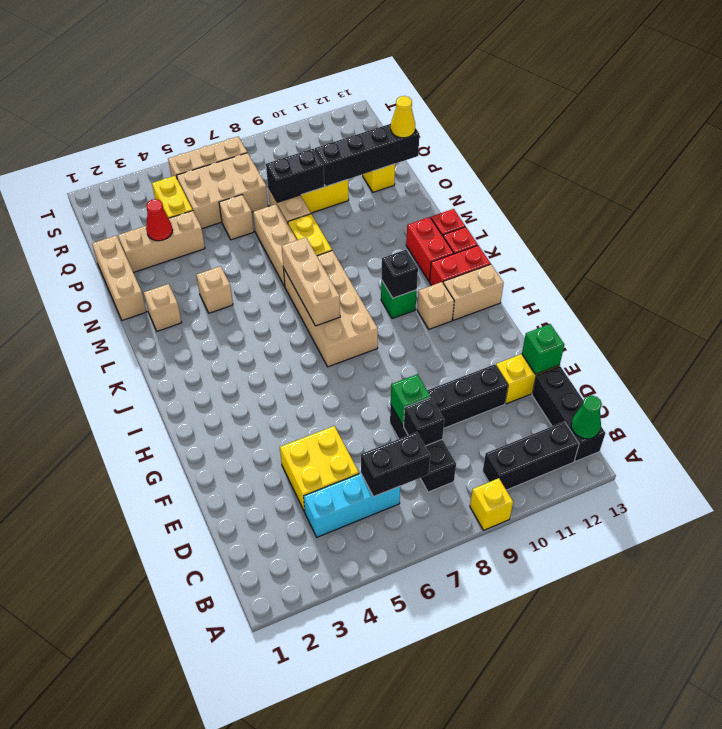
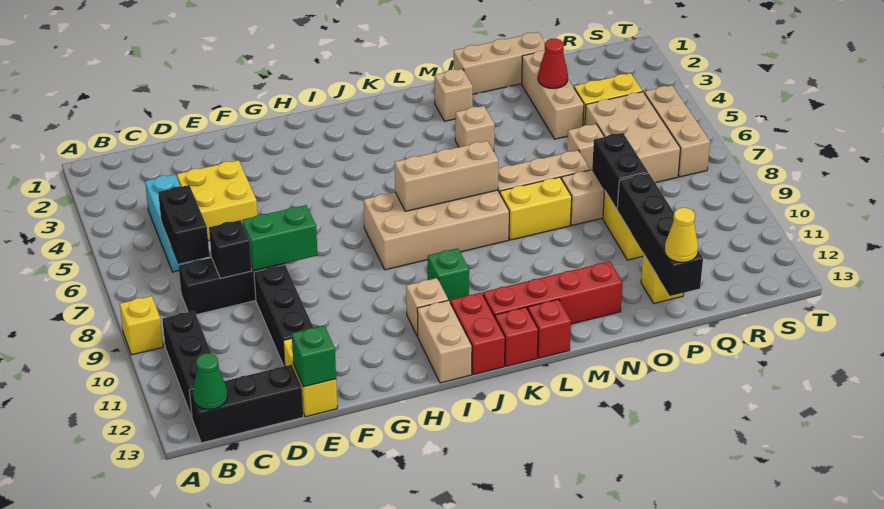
green brick E8 level 2 -> green brick E8:F8 level 2
black brick J10 level 2 -> none
red brick K12:L12 level 1 -> red brick K12:N12 level 1

